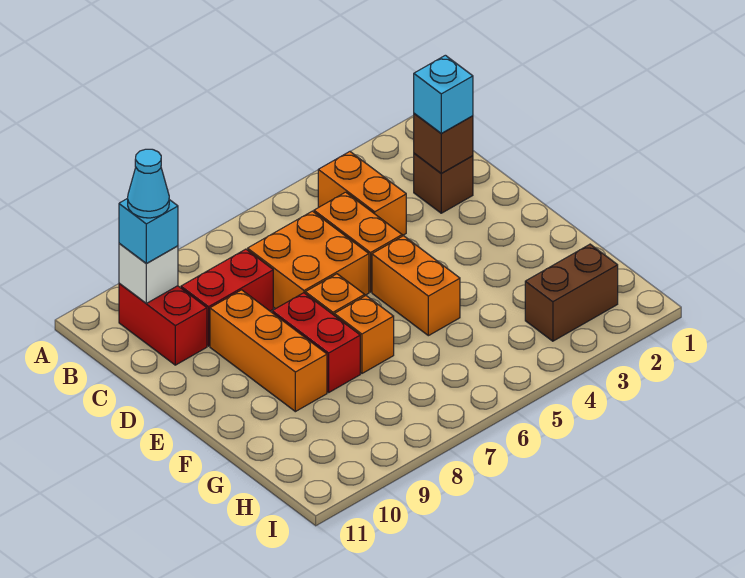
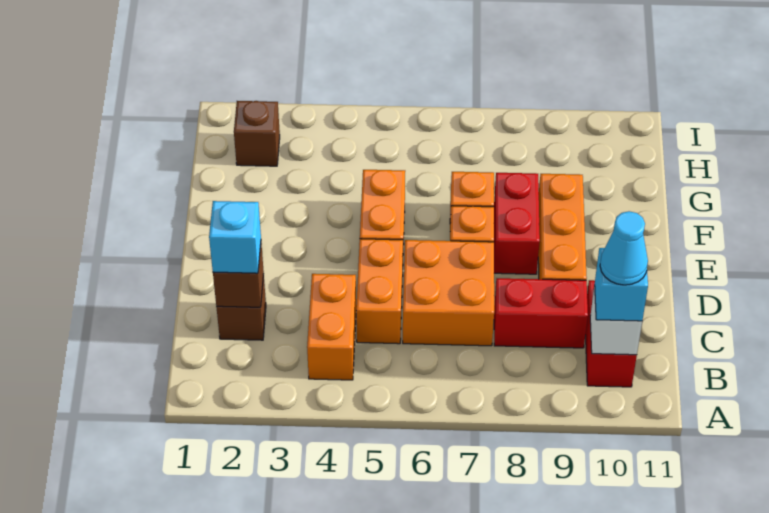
brown brick H2:H3 level 1 -> brown brick H2 level 1

